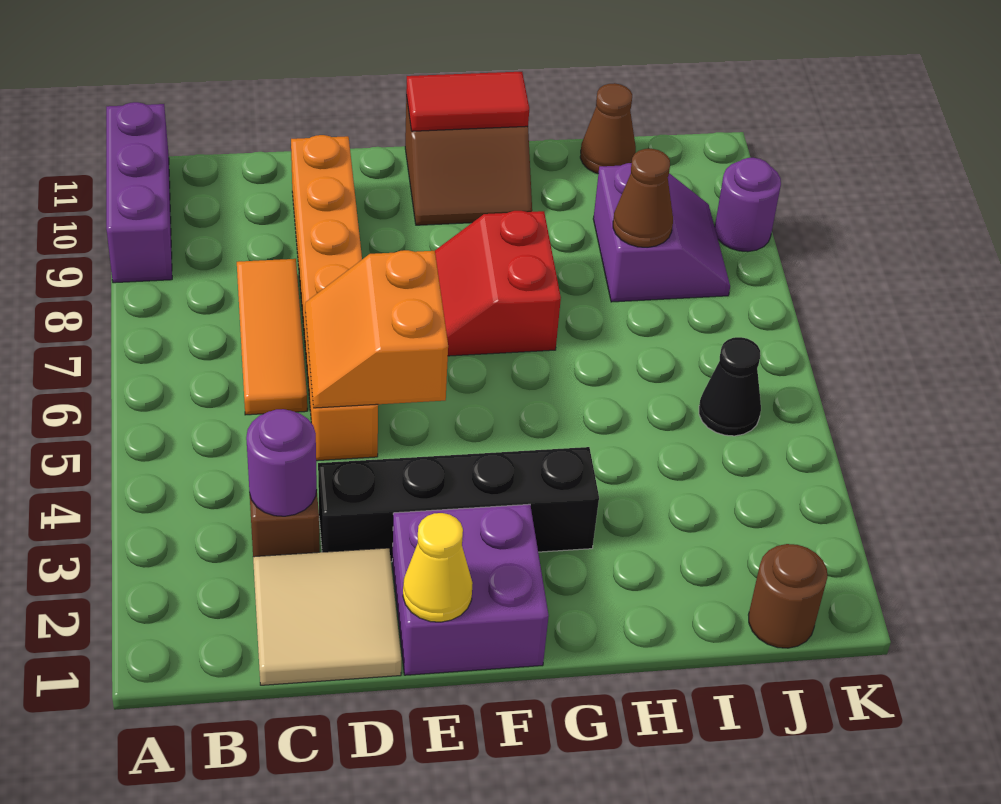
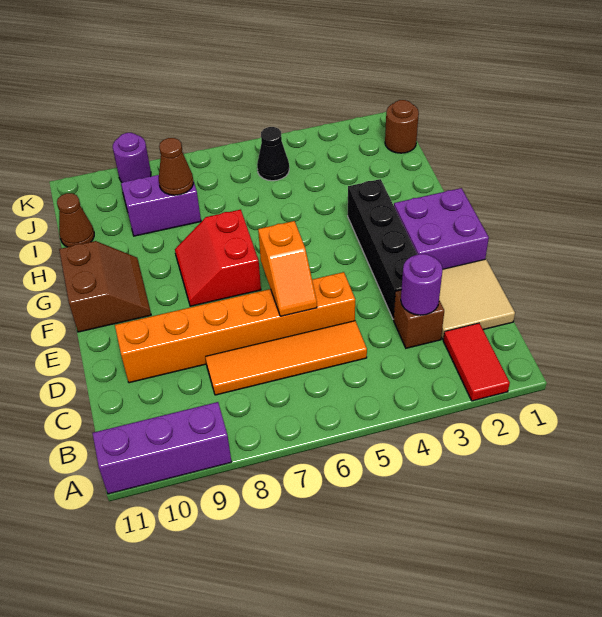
orange tile C6:C8 level 1 -> orange tile C5:C8 level 1
orange slope D5:E6 level 2 top E -> orange slope D6:E6 level 2 top E
yellow cone E1 level 2 -> none
red slope F7:G8 level 1 top G -> red slope F7:G8 level 1 top 7
red tile F11:G11 level 2 -> red tile A2:B2 level 1

